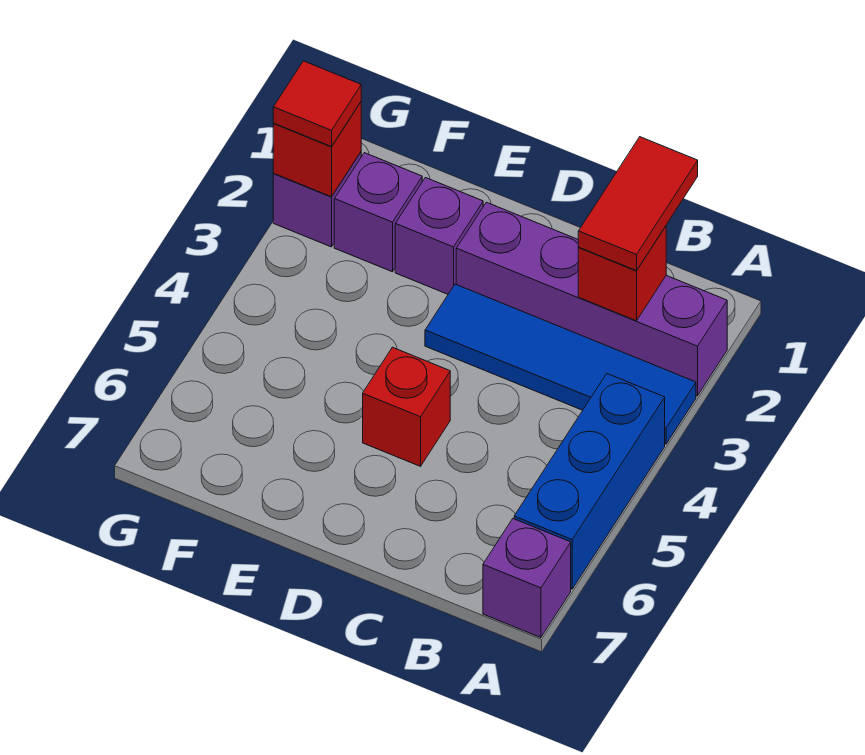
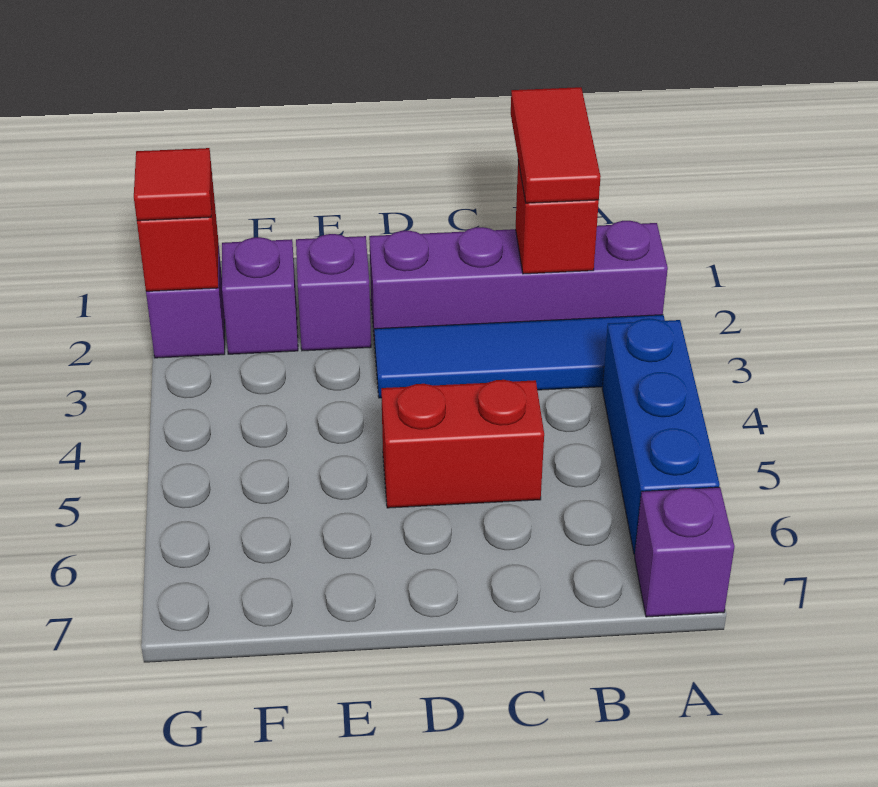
red brick D5 level 1 -> red brick C5:D5 level 1

